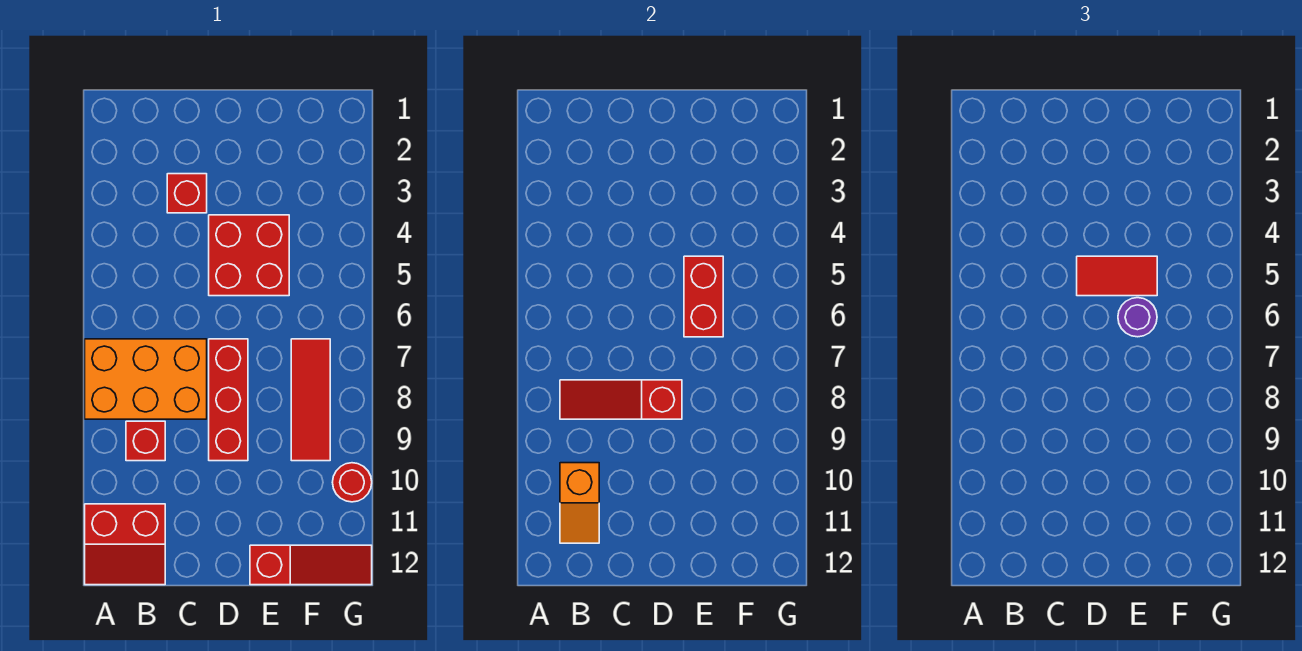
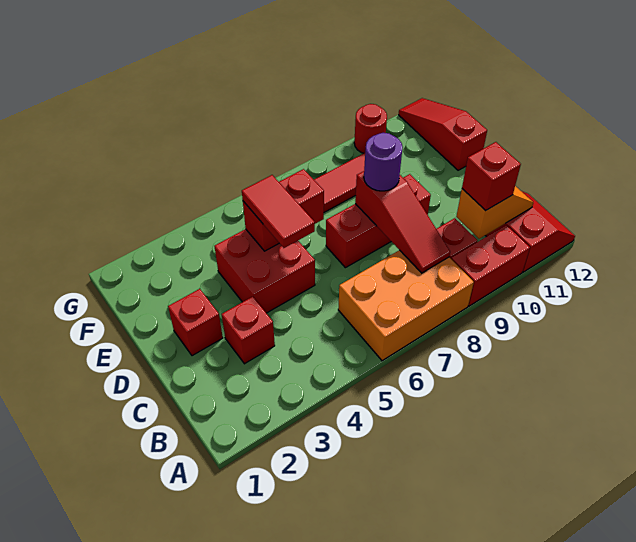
orange brick A7:C8 level 1 -> orange brick A6:B8 level 1
none -> red brick A9:A10 level 1
none -> red brick B10 level 3
none -> red brick D2 level 1
purple round brick E6 level 3 -> purple round brick D8 level 3

